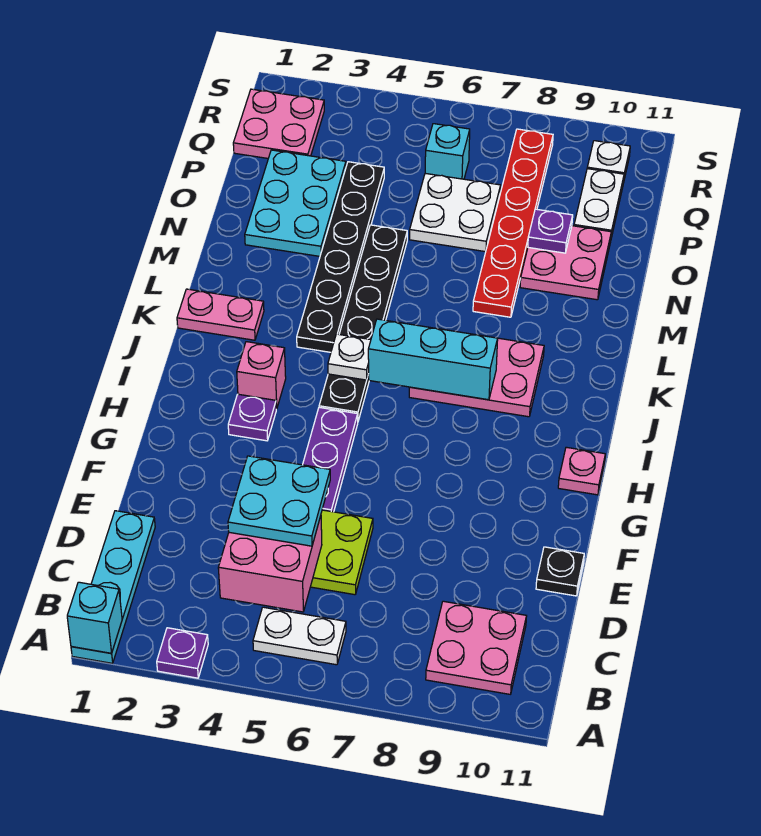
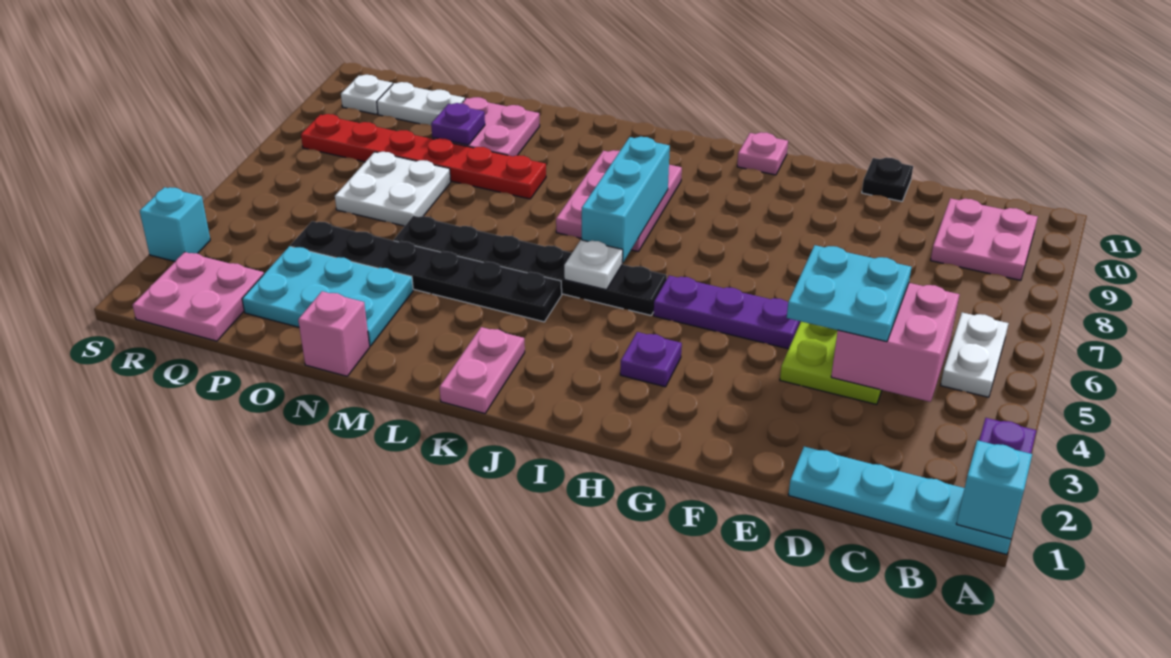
pink brick I3 level 1 -> pink brick N1 level 1
cyan brick Q6 level 1 -> cyan brick S3 level 1

